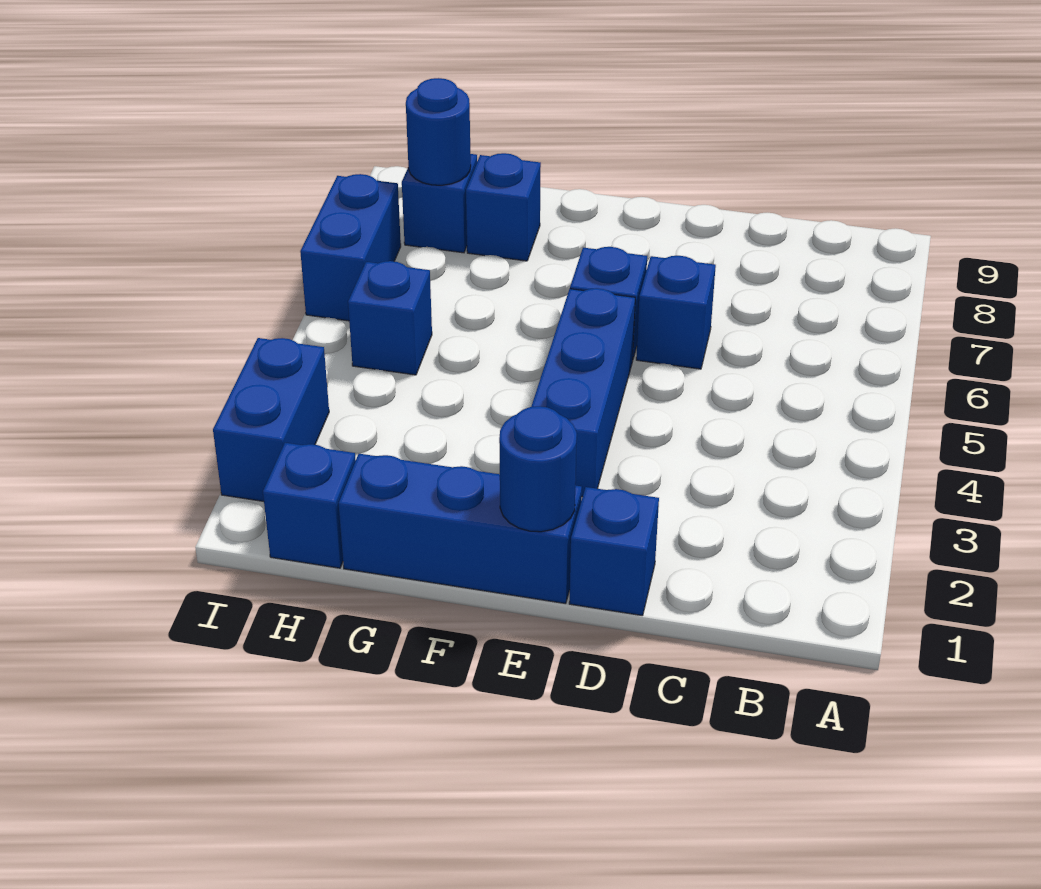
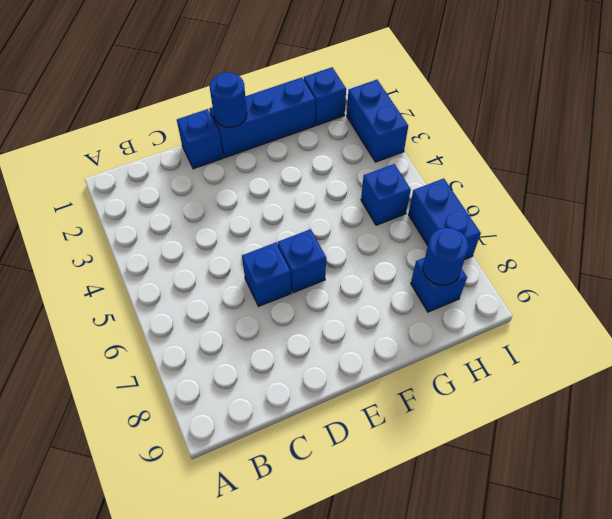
blue brick E3:E5 level 1 -> none
blue brick G8 level 1 -> none

